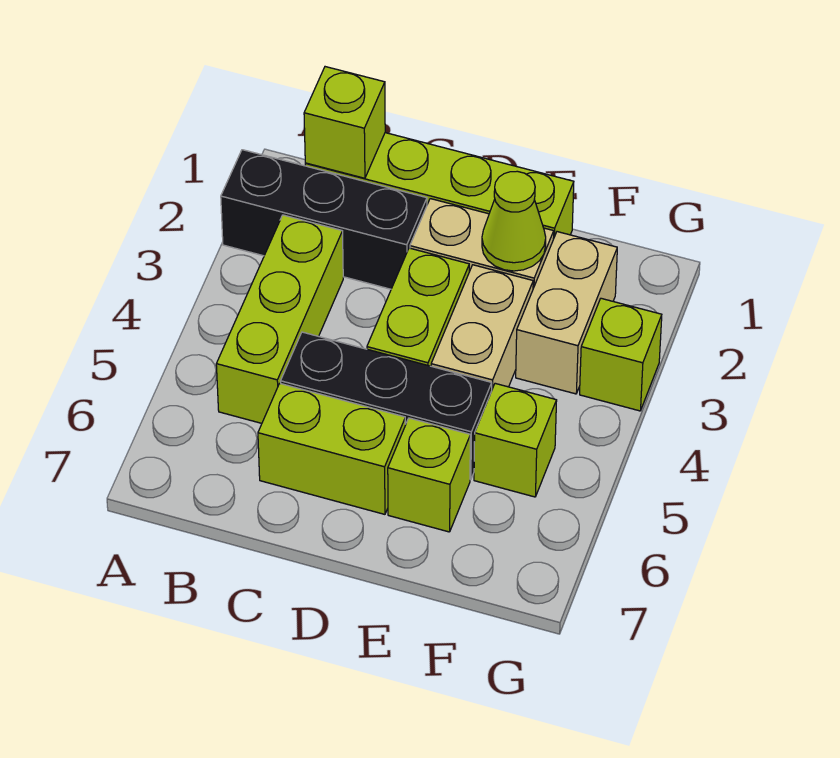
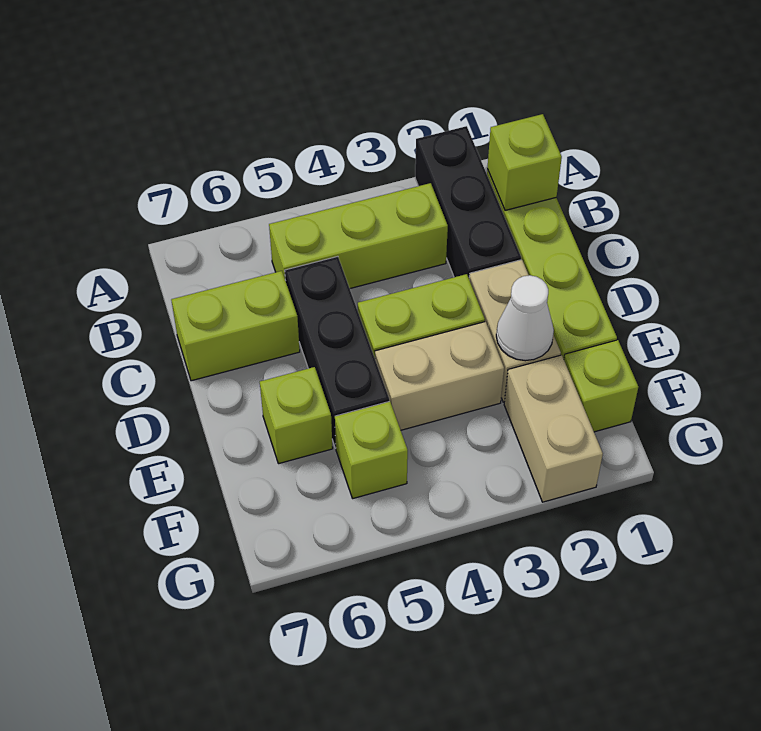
lime brick C6:D6 level 1 -> lime brick C6:C7 level 1
lime cone E2 level 2 -> white cone E2 level 2
tan brick F2:F3 level 1 -> tan brick F2:G2 level 1
lime brick G3 level 1 -> lime brick F1 level 1

